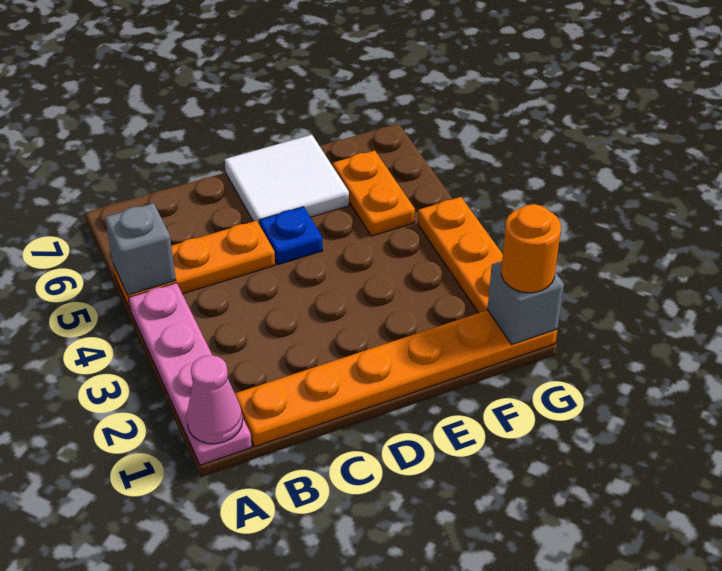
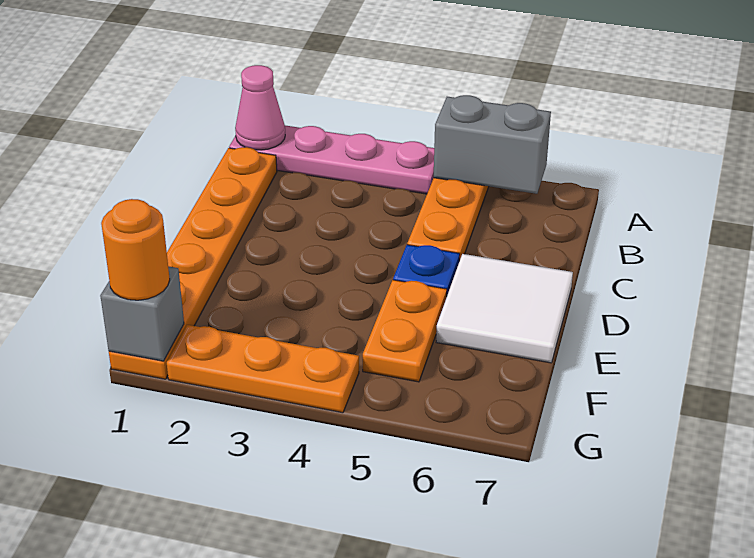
grey brick A5 level 2 -> grey brick A5:A6 level 2
orange plate F5:F6 level 1 -> orange plate E5:F5 level 1

